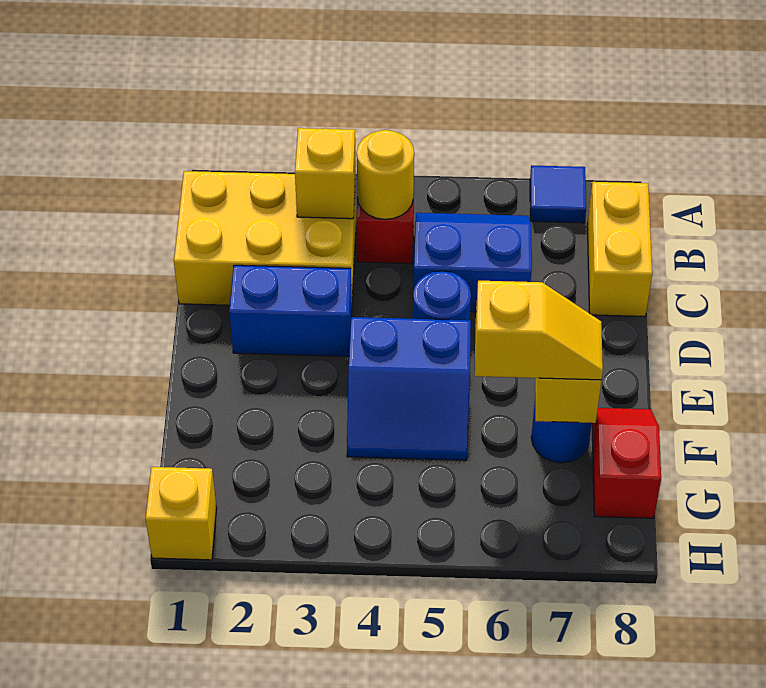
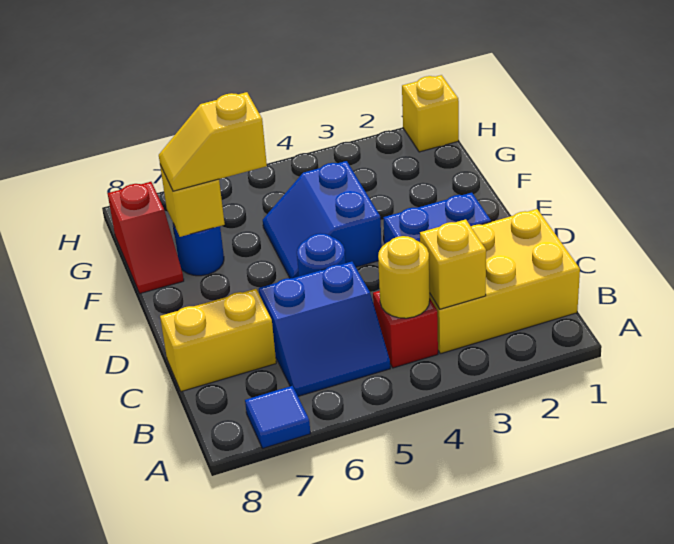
yellow brick B8:C8 level 1 -> yellow brick C7:C8 level 1
blue slope E4:F5 level 1 top E -> blue slope E4:F5 level 1 top 4

